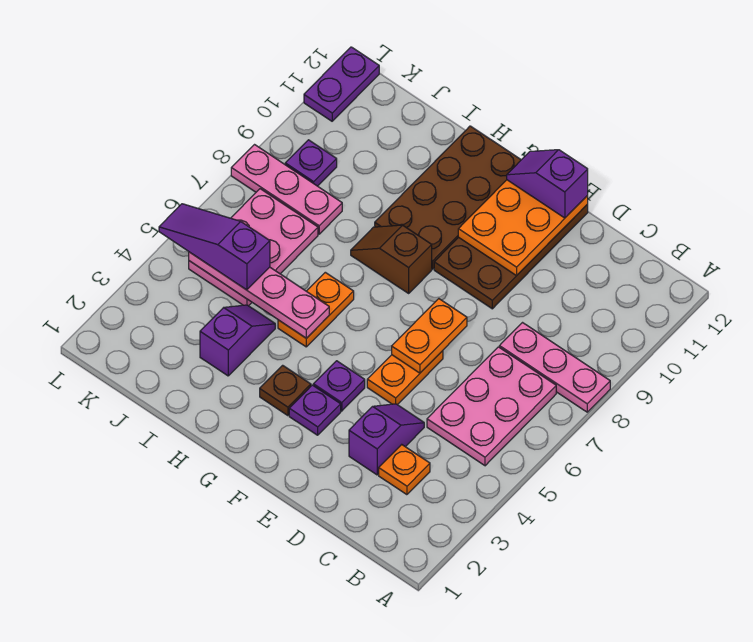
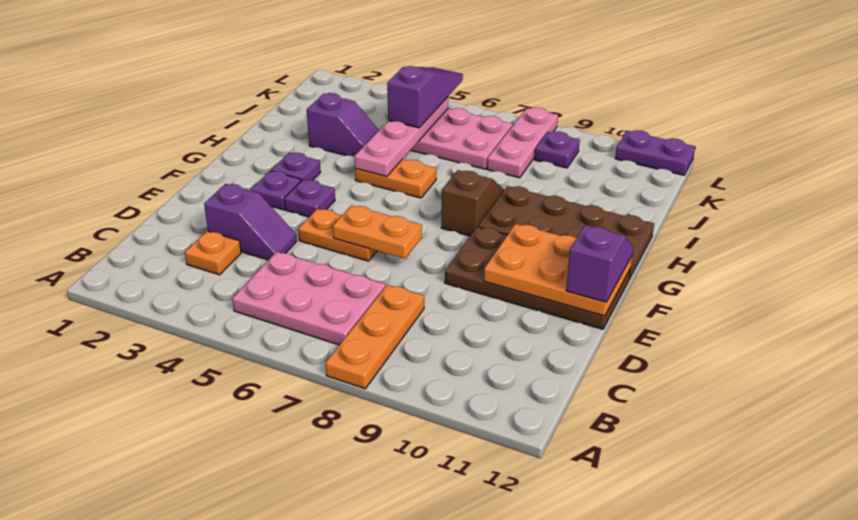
pink plate A8:C8 level 1 -> orange plate A8:C8 level 1
brown plate G3 level 1 -> purple plate G3 level 1

